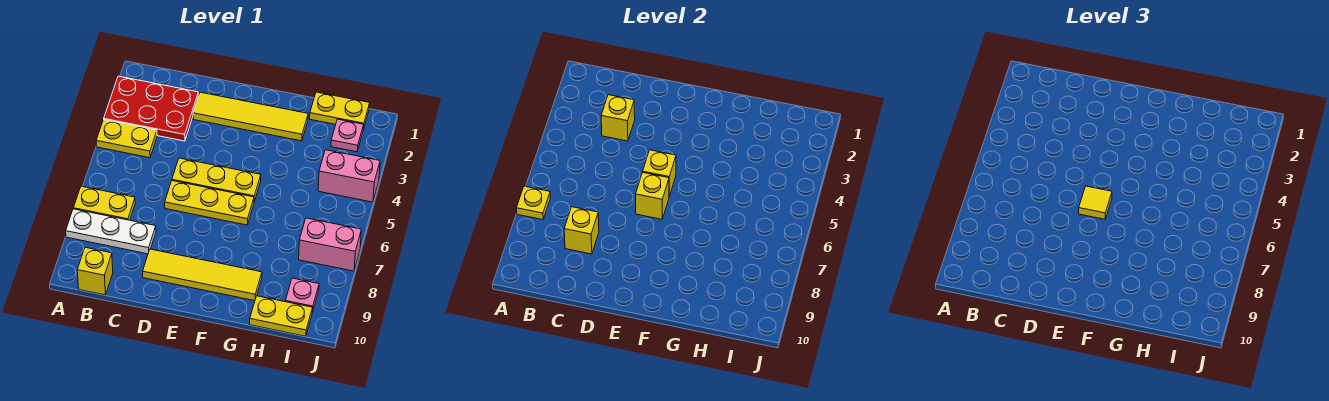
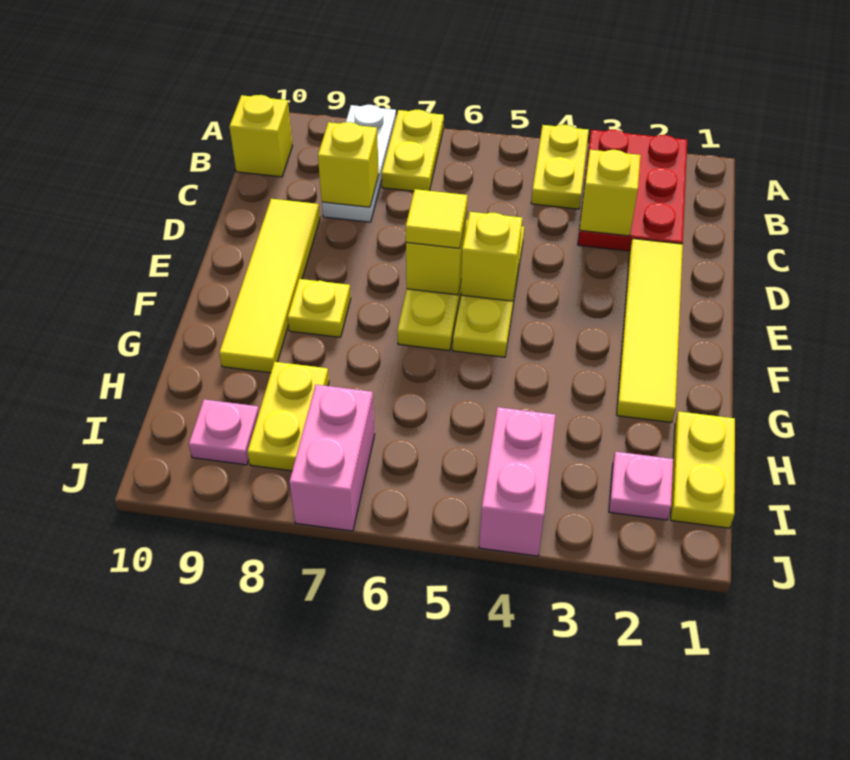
yellow plate A7 level 2 -> yellow plate F8 level 1
yellow plate H10:I10 level 1 -> yellow plate H8:I8 level 1

